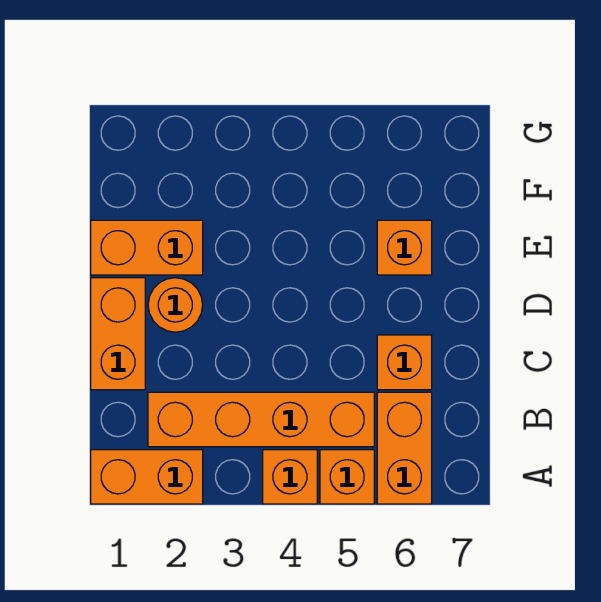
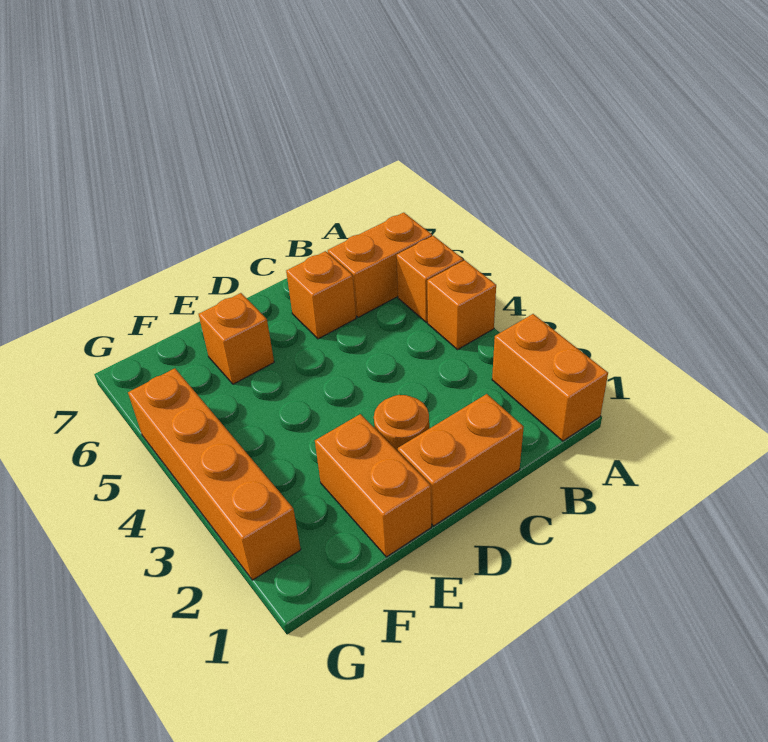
orange brick B2:B5 level 1 -> orange brick G2:G5 level 1

